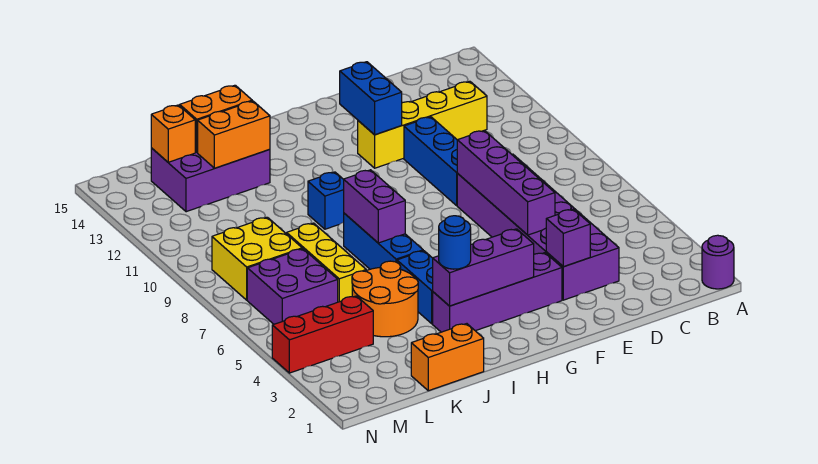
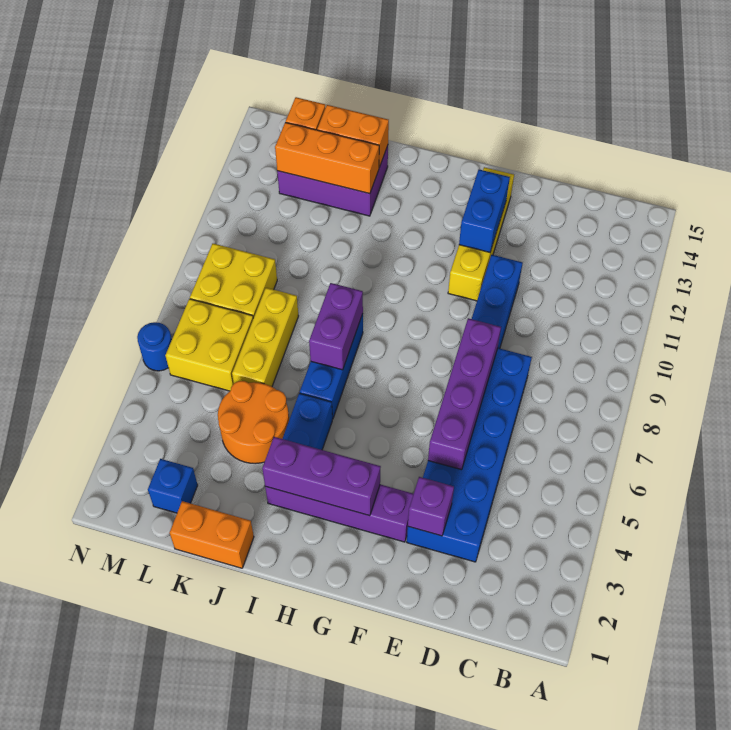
purple round brick A1 level 1 -> none
yellow brick C12:F12 level 1 -> yellow brick F11:F14 level 1
purple brick D3:E8 level 1 -> blue brick D3:E8 level 1
blue round brick I3 level 3 -> blue round brick N6 level 1
blue brick I10 level 1 -> blue brick L2 level 1
orange brick J13:K13 level 2 -> orange brick J13:L13 level 2
red brick L4:N4 level 1 -> none
purple brick L6:M7 level 1 -> yellow brick L6:M7 level 1

